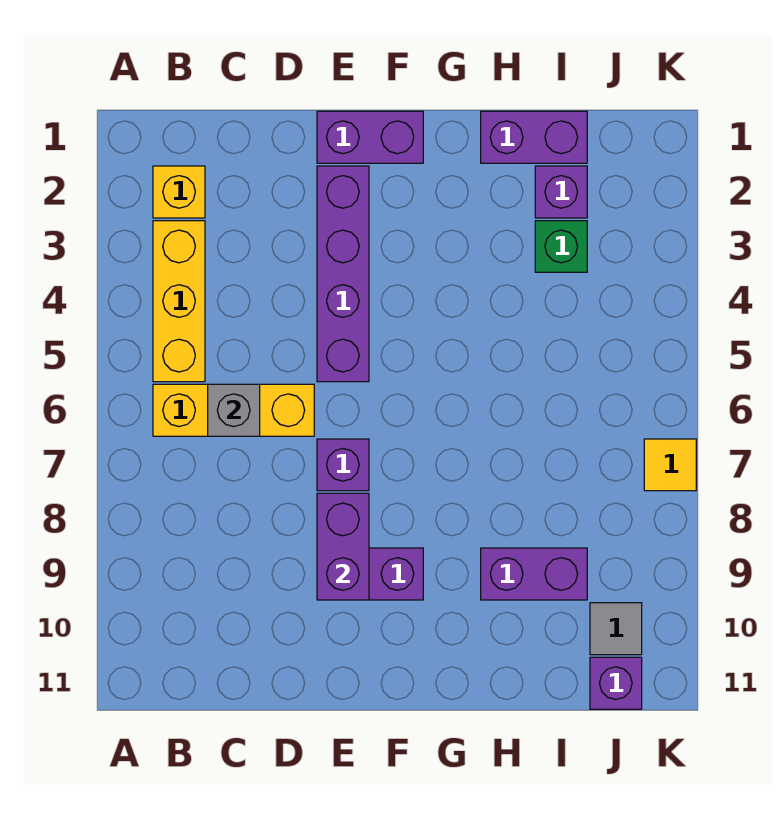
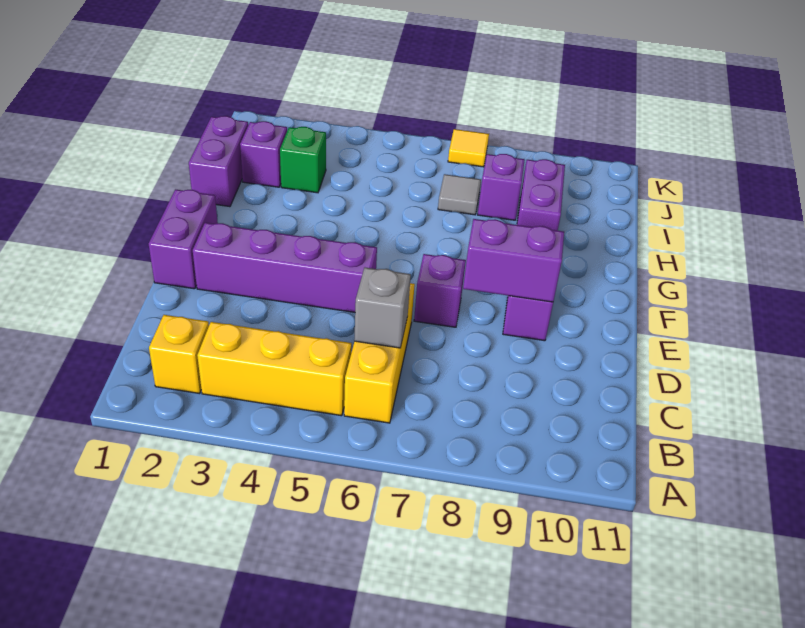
grey tile J10 level 1 -> grey tile I7 level 1
purple brick J11 level 1 -> purple brick I8 level 1

